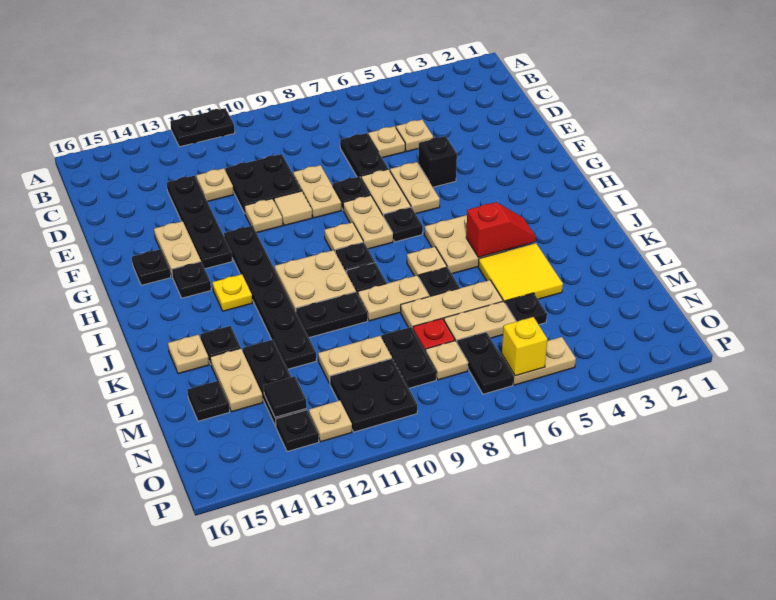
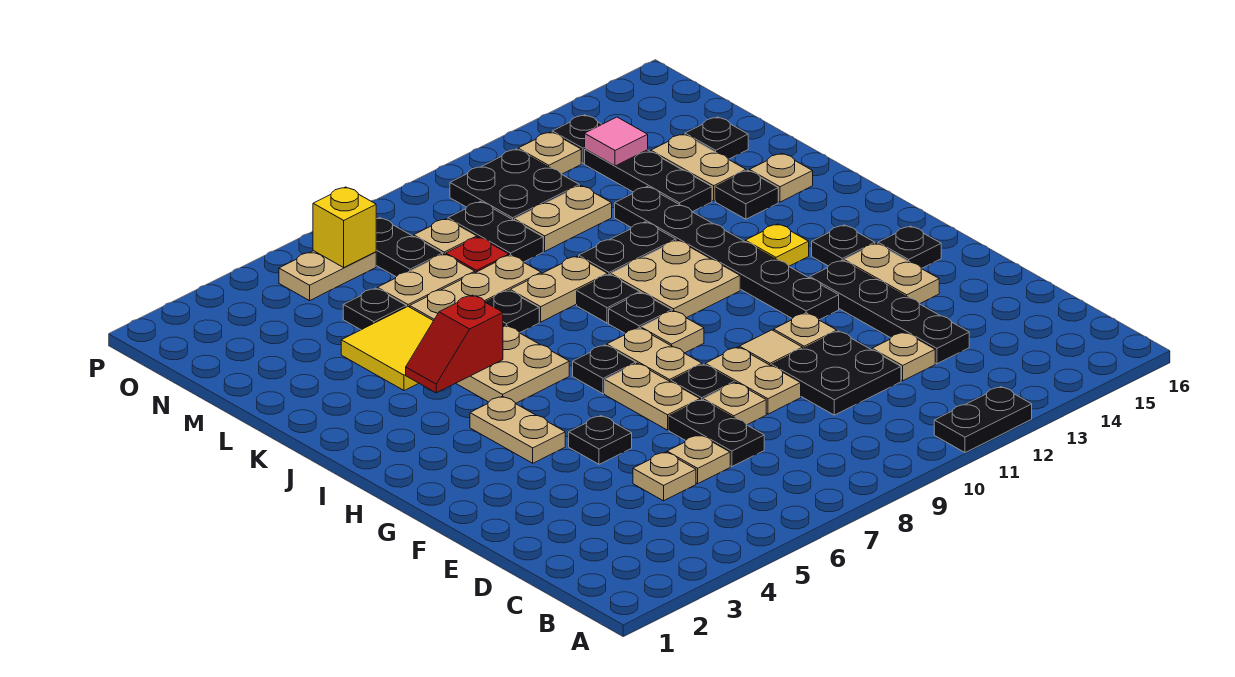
black brick F5 level 1 -> black plate F5 level 1
tan plate F6:G6 level 1 -> tan plate G4:H4 level 1
tan plate J7 level 1 -> tan plate E8 level 1
black tile N13 level 2 -> pink tile N13 level 2

